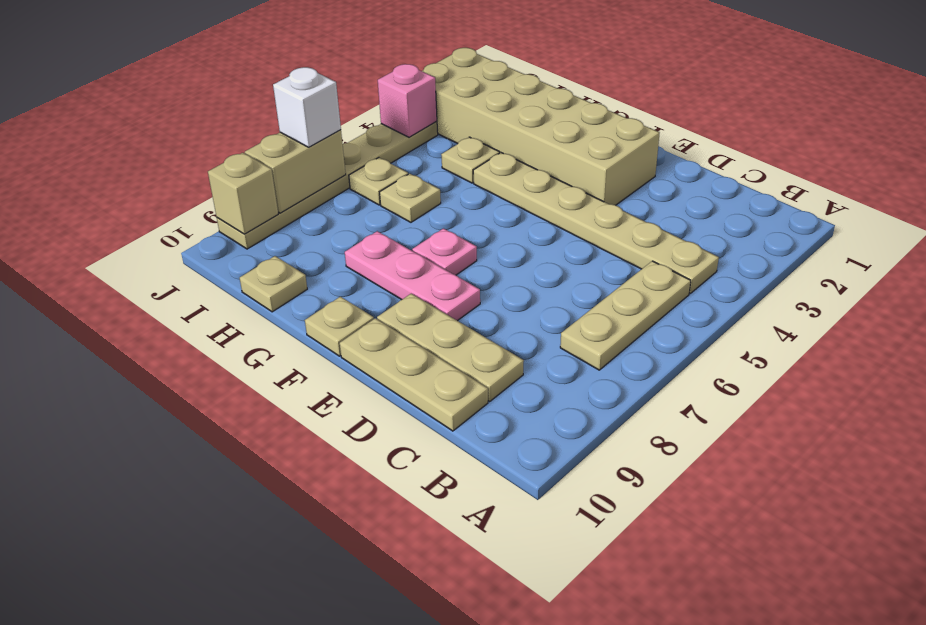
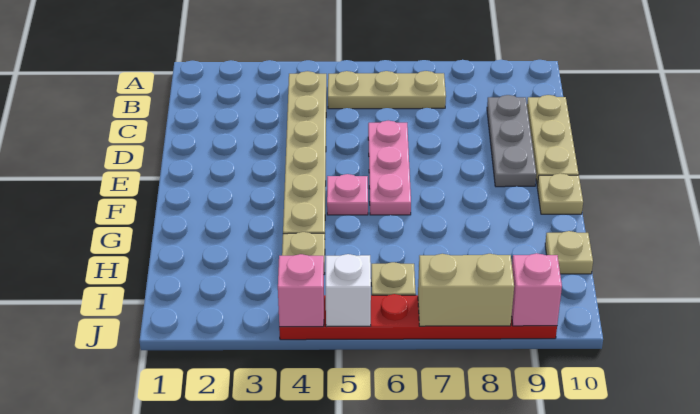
tan plate C9:E9 level 1 -> grey plate C9:E9 level 1
tan brick E2:J3 level 1 -> none
pink plate E8:G8 level 1 -> pink plate D6:F6 level 1
pink plate F7 level 1 -> pink plate F5 level 1
tan plate H6 level 1 -> none
tan plate J4:J9 level 1 -> red plate J4:J9 level 1
white brick J7 level 3 -> white brick J5 level 2
tan brick J9 level 2 -> pink brick J9 level 2

